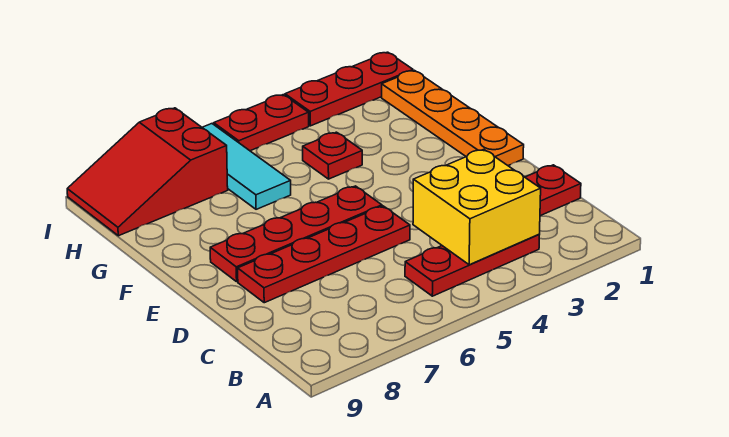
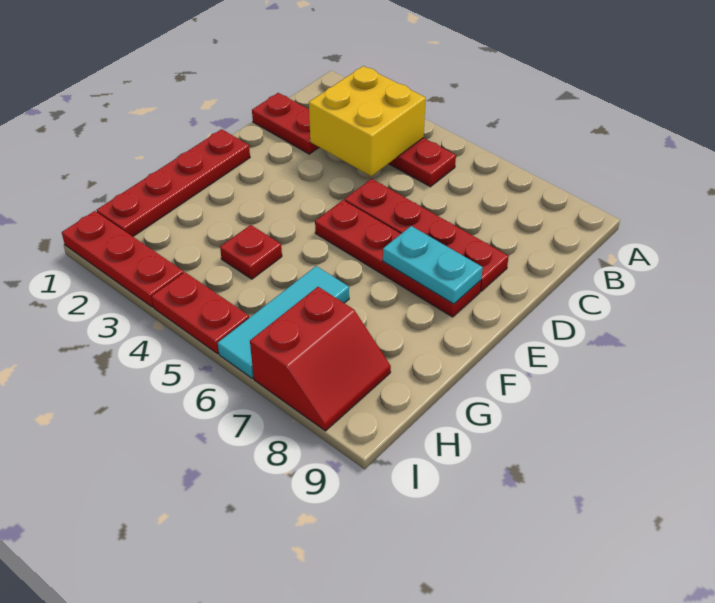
orange plate E1:H1 level 1 -> red plate E1:H1 level 1
none -> cyan plate E7:E8 level 2
red slope H7:I9 level 1 top 7 -> red slope H7:I8 level 1 top 7

